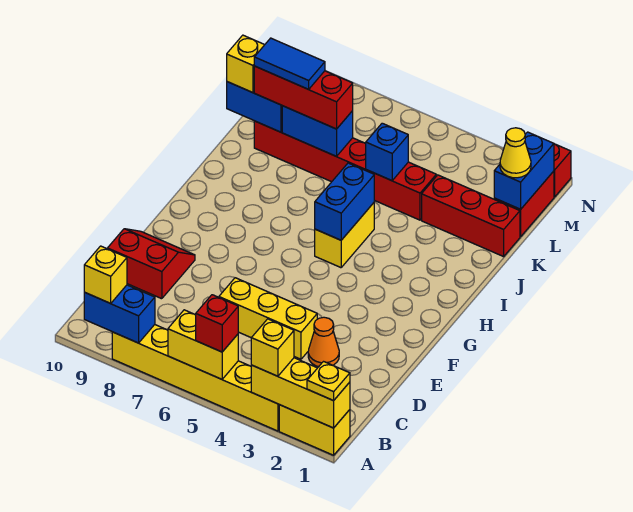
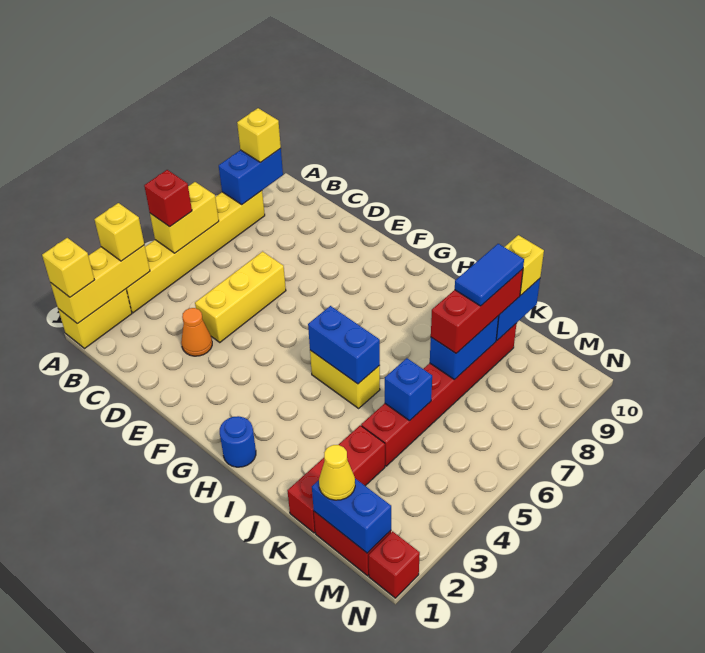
yellow plate A1 level 3 -> yellow brick A1 level 3
red slope D9:E10 level 1 top D -> none
none -> blue round brick H1 level 1

